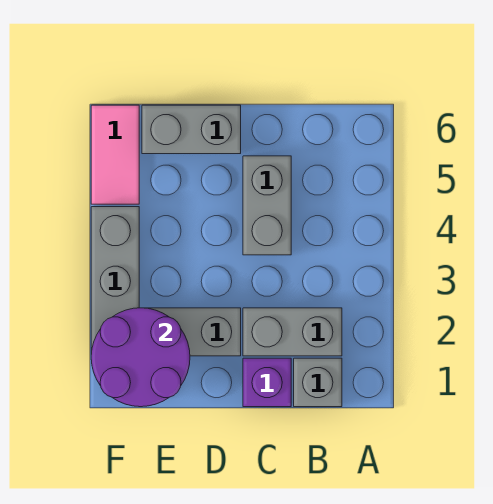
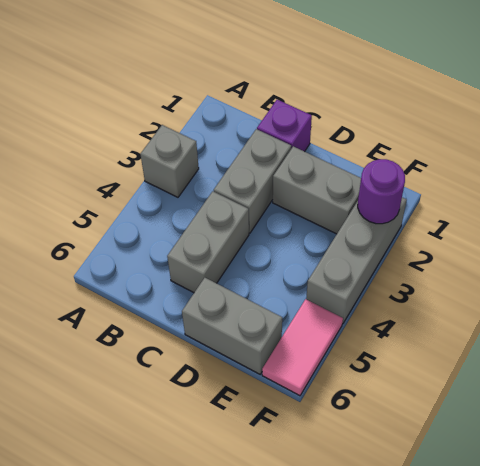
grey brick B1 level 1 -> grey brick A3 level 1
grey brick B2:C2 level 1 -> grey brick C2:C3 level 1
purple round brick E1:F2 level 2 -> purple round brick F2 level 2

